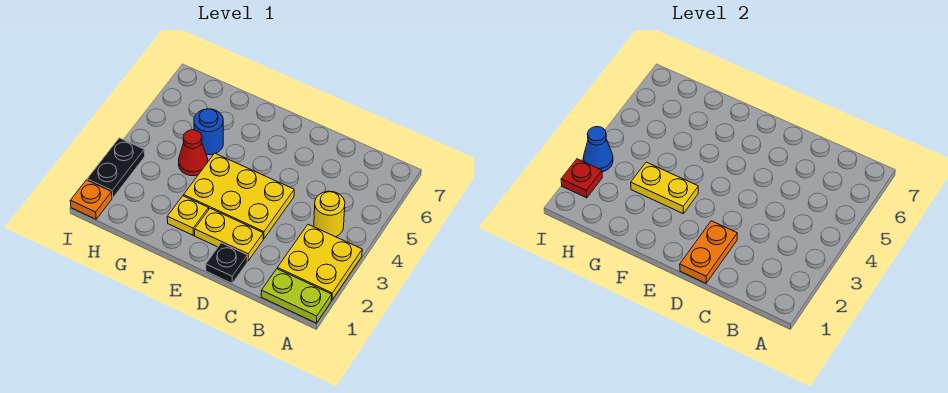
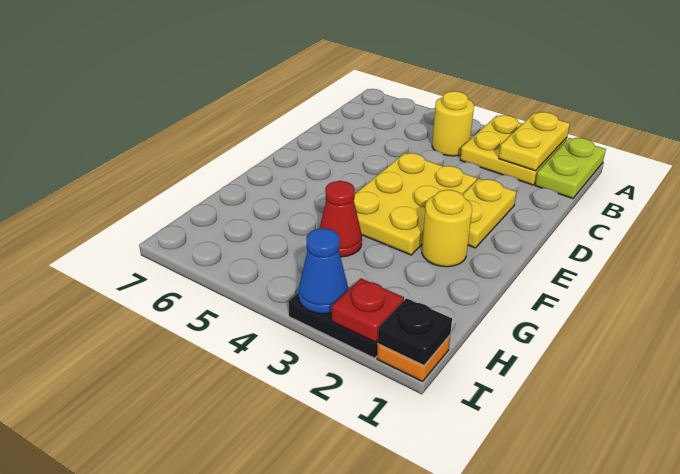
black plate D1 level 1 -> black plate I1 level 2
orange plate D1:D2 level 2 -> none
yellow plate F2 level 1 -> yellow round brick F2 level 1
yellow plate F3:G3 level 2 -> yellow plate A2:B2 level 2
blue round brick G5 level 1 -> none

